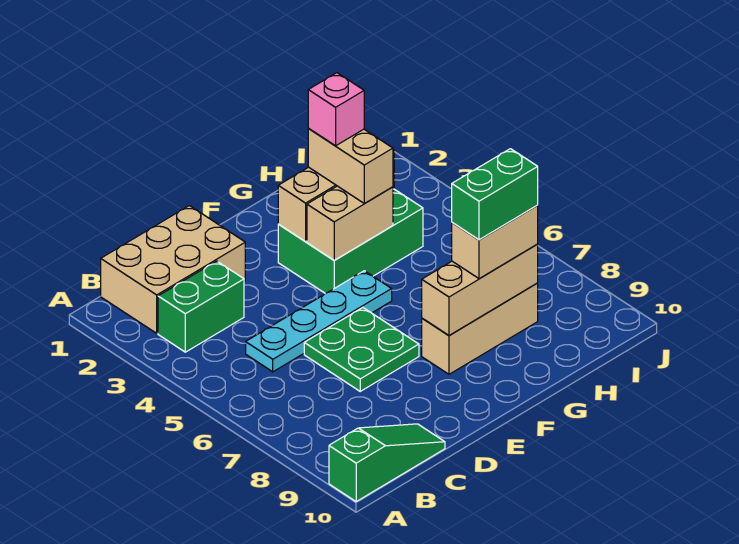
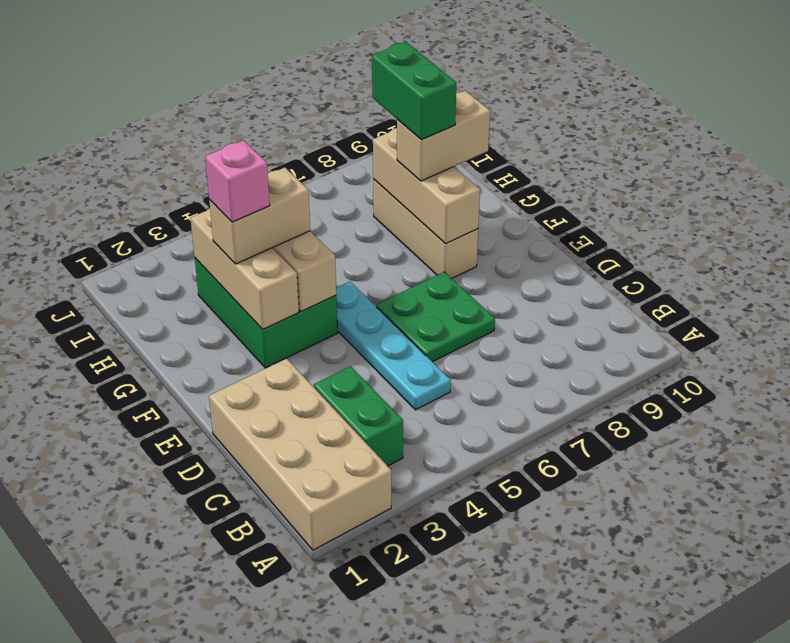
green slope A10:C10 level 1 top A -> none
tan brick B1:D2 level 1 -> tan brick A1:D2 level 1
tan brick G8:H8 level 3 -> tan brick G8:G9 level 3

